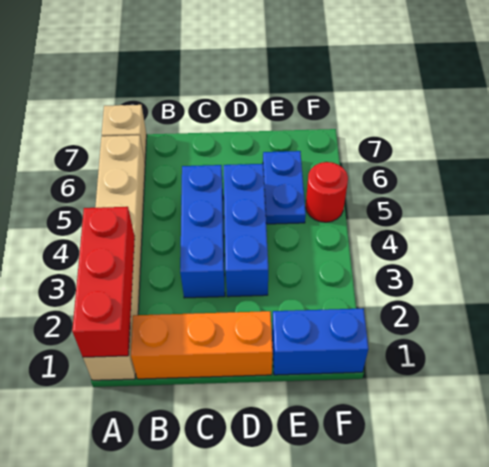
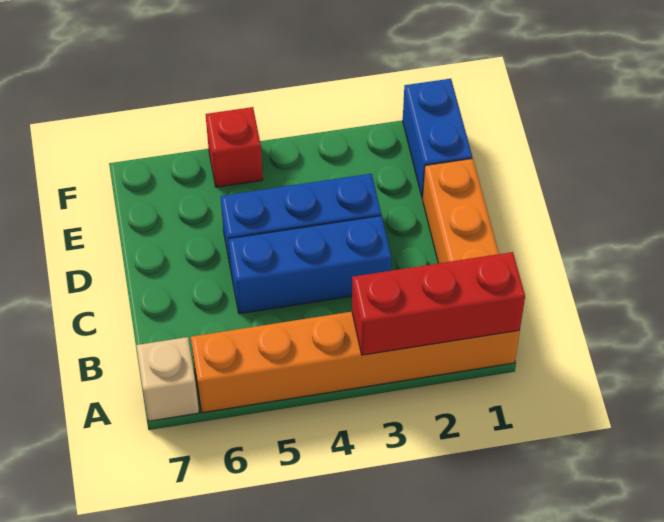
tan brick A1:A6 level 1 -> orange brick A1:A6 level 1
blue plate E5:E6 level 1 -> none
red round brick F5 level 1 -> red brick F5 level 1

